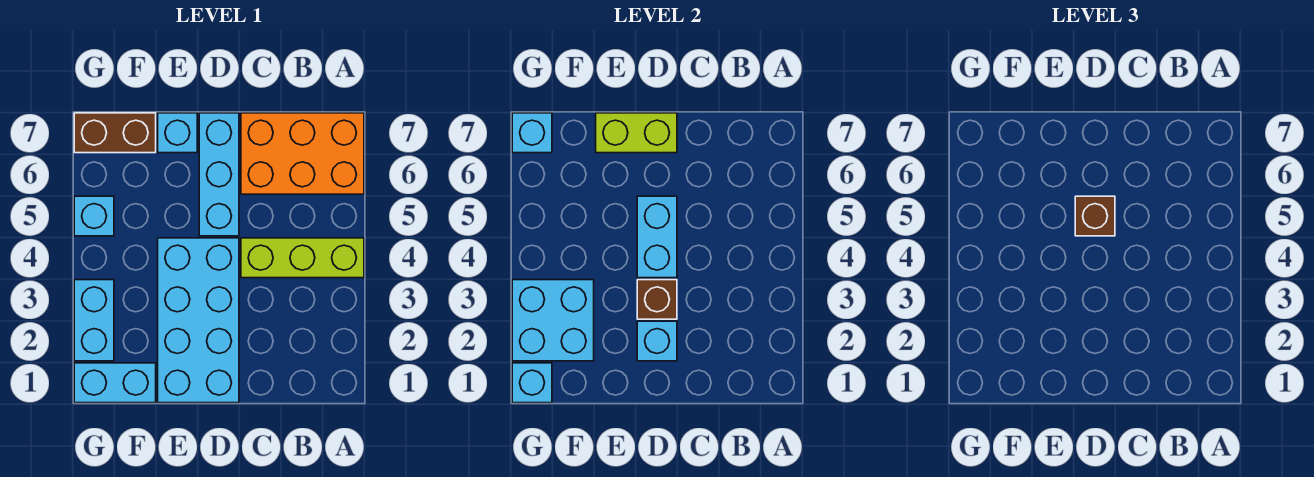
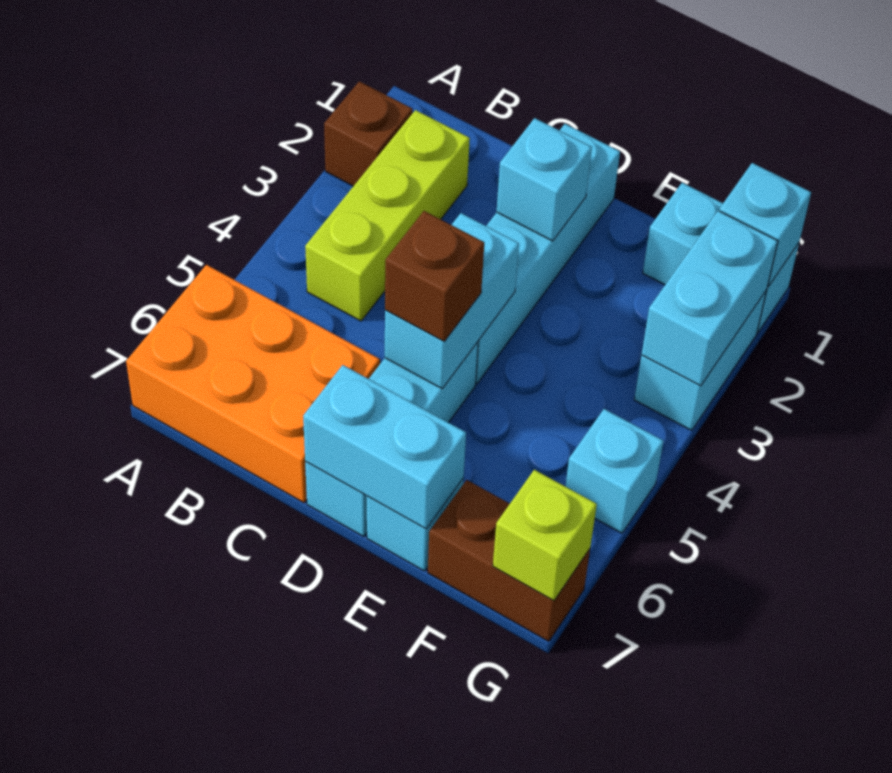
lime brick A4:C4 level 1 -> lime brick B2:B4 level 1
cyan brick D1:E4 level 1 -> cyan brick D1:D4 level 1
brown brick D3 level 2 -> brown brick A2 level 1
lime brick D7:E7 level 2 -> cyan brick D7:E7 level 2
cyan brick F2:G3 level 2 -> cyan brick G2:G3 level 2
cyan brick G7 level 2 -> lime brick G7 level 2

